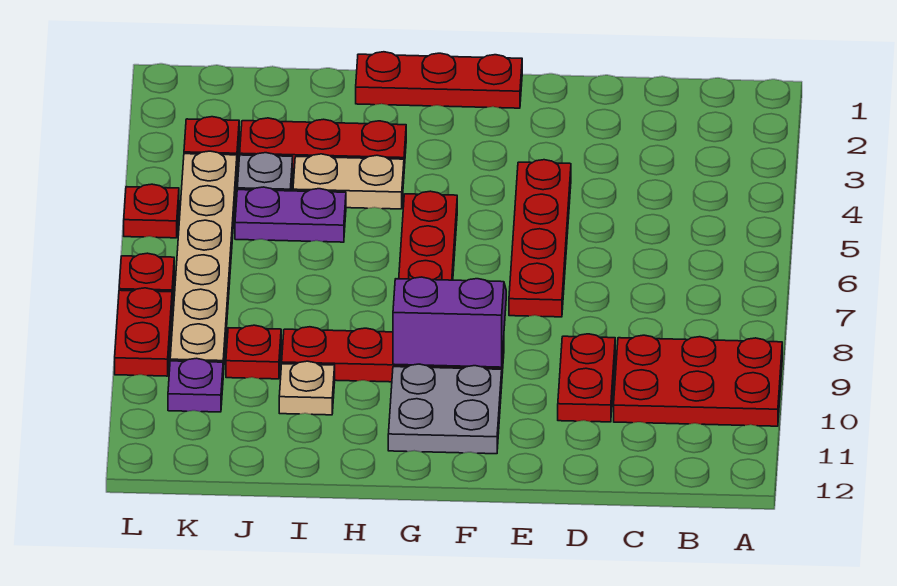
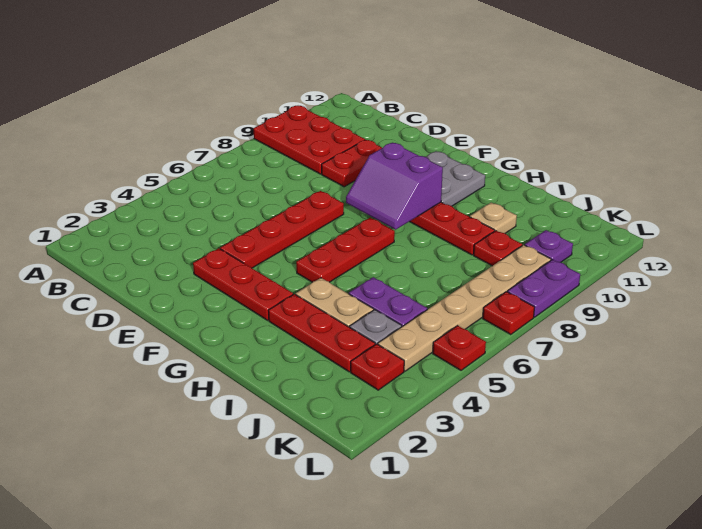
red plate F1:H1 level 1 -> red plate E3:G3 level 1
red plate L8:L9 level 1 -> purple plate L8:L9 level 1

